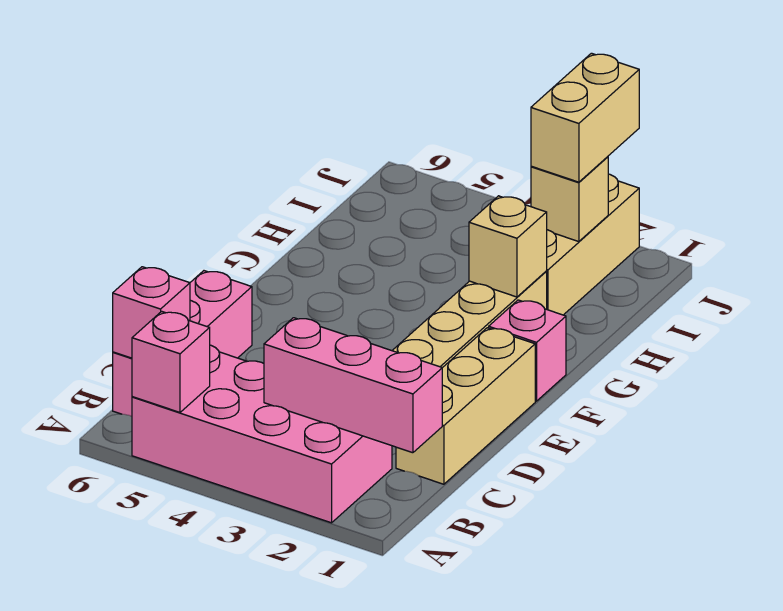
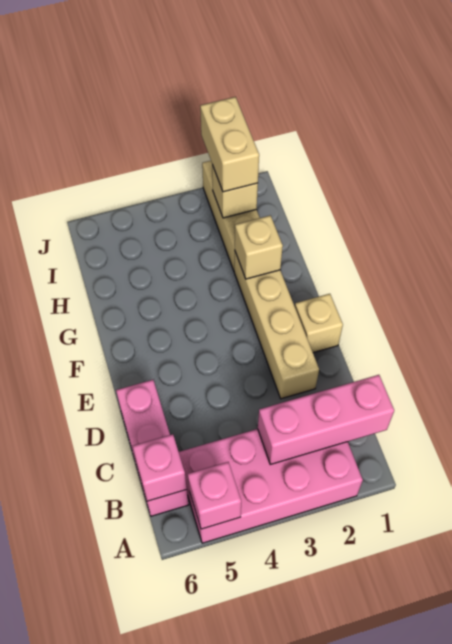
tan brick C1:E1 level 1 -> tan brick E1 level 1
pink brick F1 level 1 -> none

